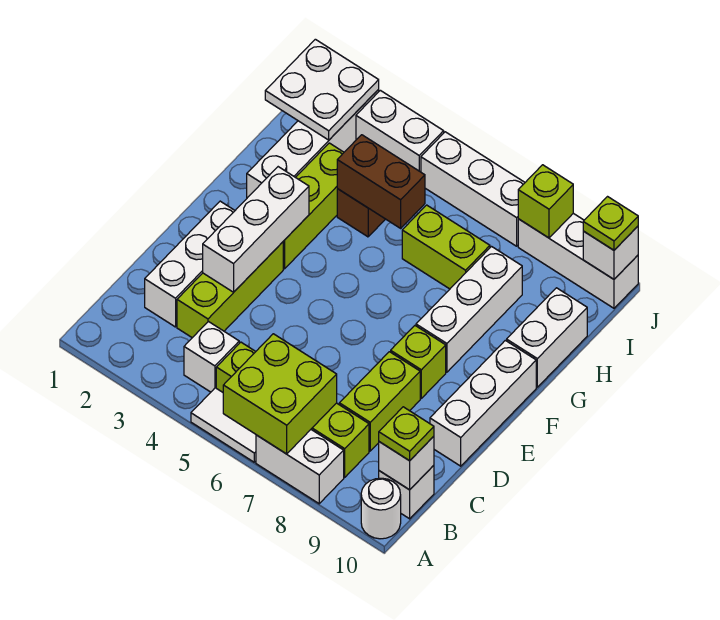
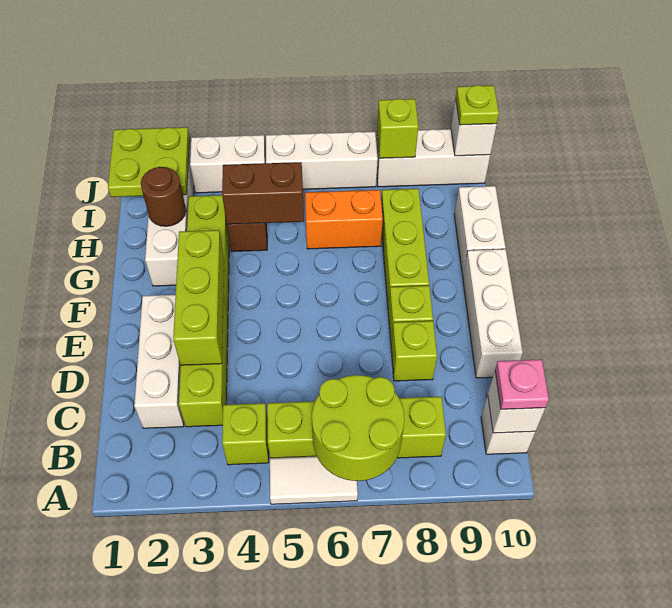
lime brick A6:B7 level 2 -> lime round brick A6:B7 level 2
white brick A7:A8 level 1 -> none
white round brick A10 level 1 -> none
white brick B4 level 1 -> lime brick B4 level 1
lime plate B10 level 3 -> pink plate B10 level 3
lime brick C8:D8 level 1 -> lime brick D8 level 1
white brick D3:F3 level 2 -> lime brick D3:F3 level 2
white brick F8:H8 level 1 -> lime brick F8:H8 level 1
none -> brown round brick H2 level 2
lime brick H6:H7 level 1 -> orange brick H6:H7 level 1
white plate I1:J2 level 2 -> lime plate I1:J2 level 2

